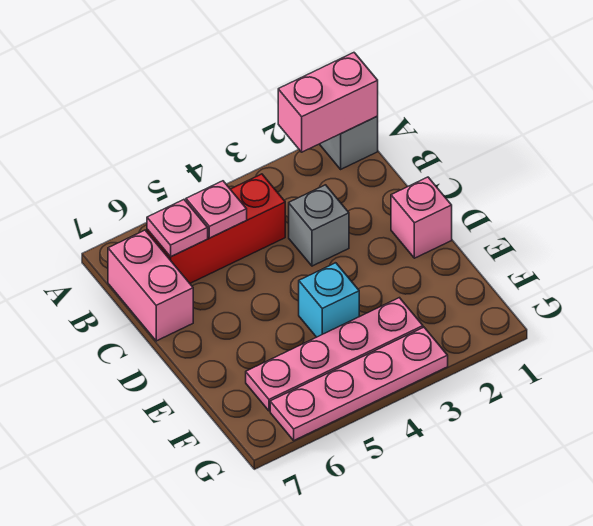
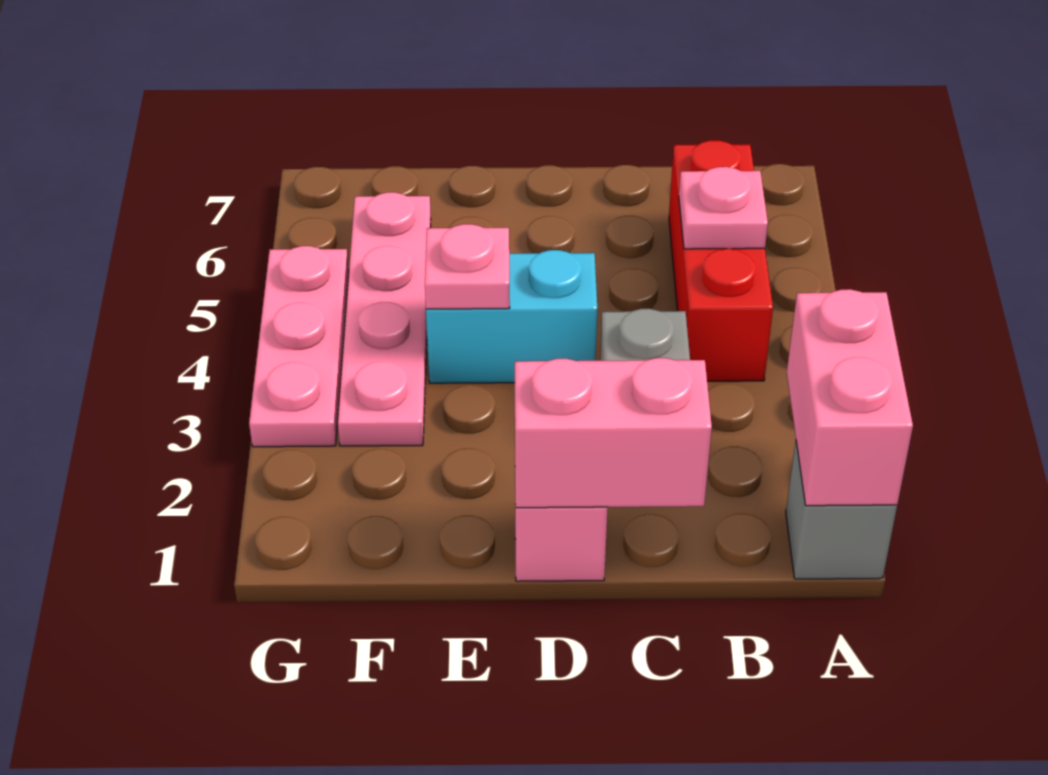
pink plate B6 level 2 -> pink plate E4 level 2
pink brick B7:C7 level 1 -> pink brick C1:D1 level 2
cyan brick E4 level 1 -> cyan brick D4:E4 level 1
pink plate G3:G6 level 1 -> pink plate G3:G5 level 1

